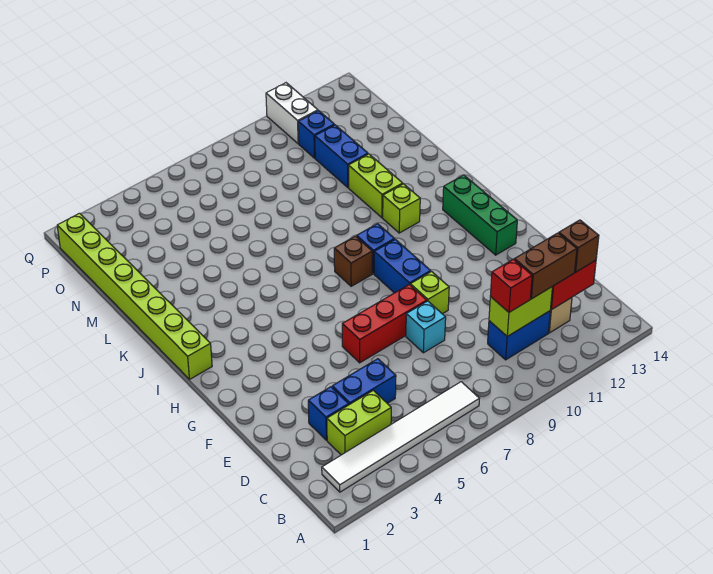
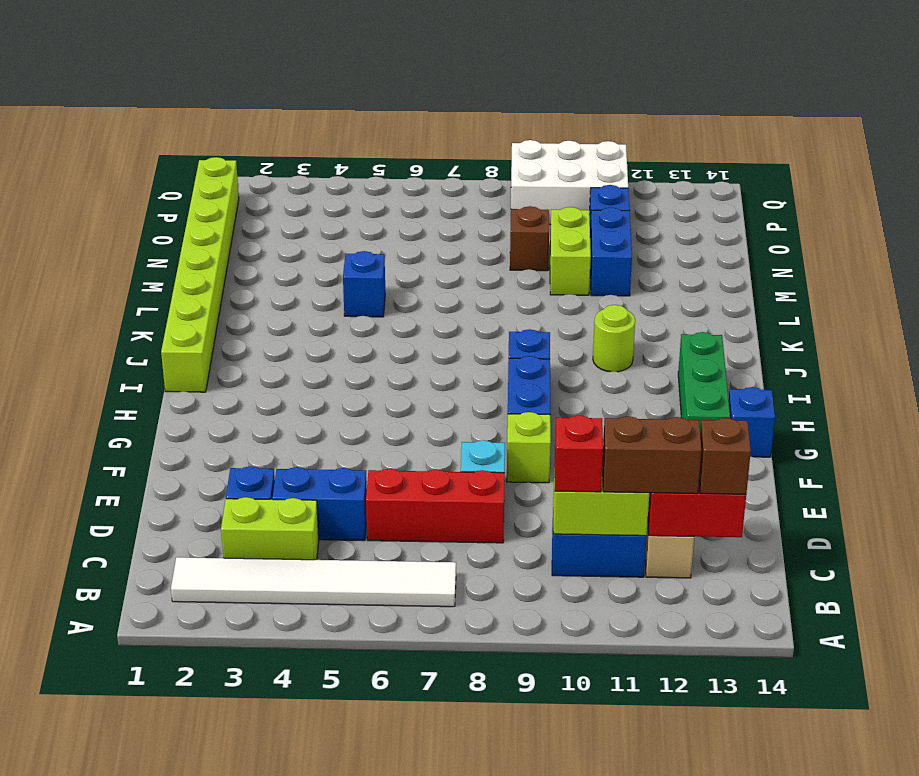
red brick F6:F8 level 1 -> red brick D6:D8 level 1
none -> blue brick G14 level 1
brown brick I8 level 1 -> brown brick N9 level 1
lime brick J11 level 1 -> lime round brick J11 level 1
lime brick K11:L11 level 1 -> lime brick M10:N10 level 1
none -> blue brick L5 level 1
white brick P11:Q11 level 1 -> white brick P9:Q11 level 1

